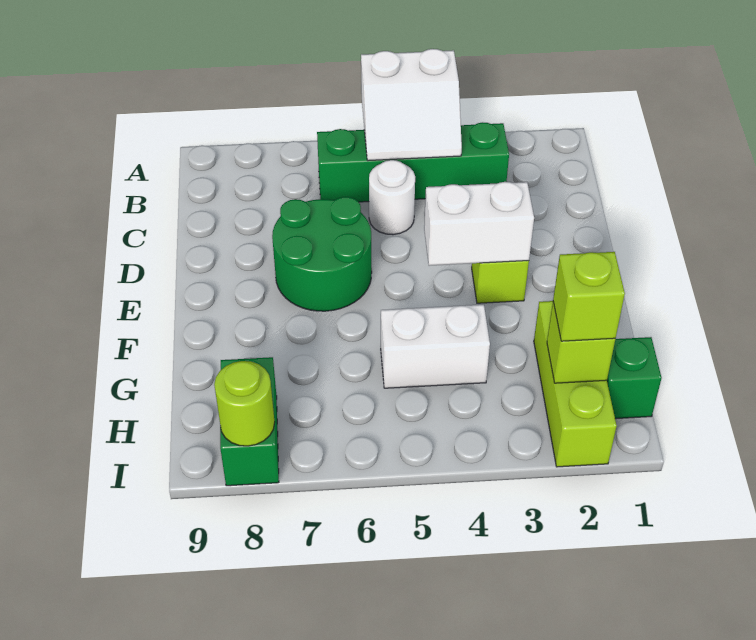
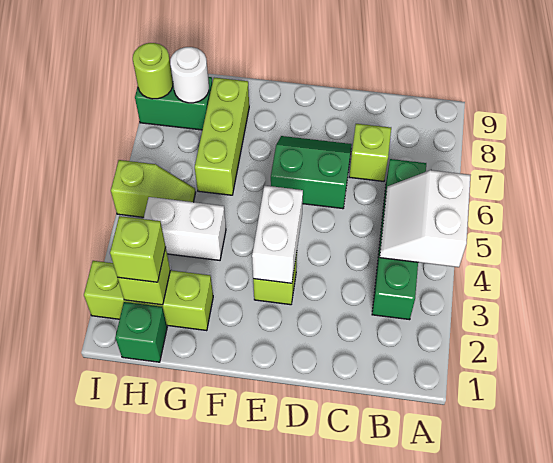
white round brick C5 level 1 -> white round brick H8 level 2
none -> lime brick C7 level 1
green round brick D6:E7 level 1 -> green slope D6:E7 level 1 top 6
white brick G4:G5 level 1 -> white brick G4:H4 level 1
none -> lime brick G6:G8 level 1
none -> lime slope H5:I5 level 1 top I

